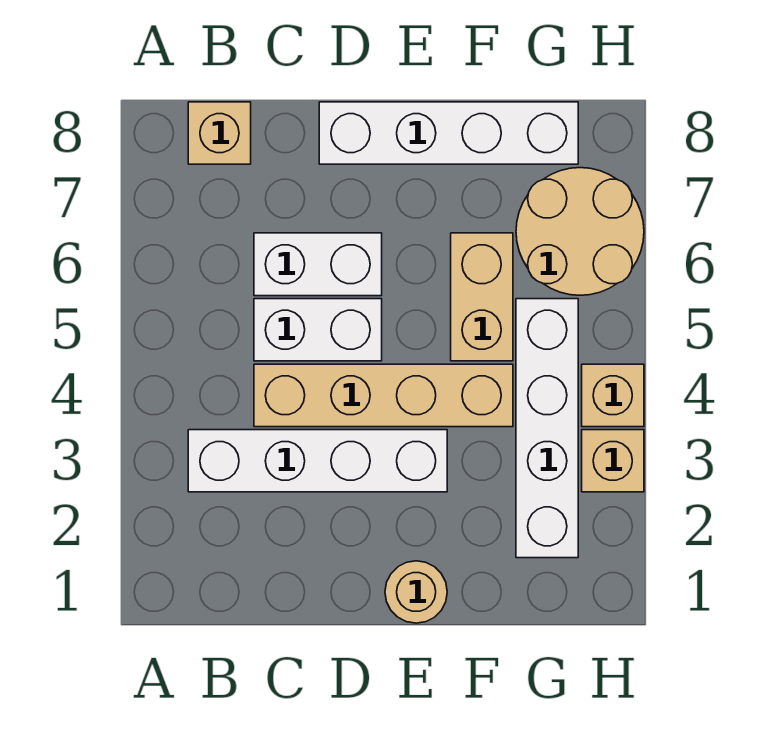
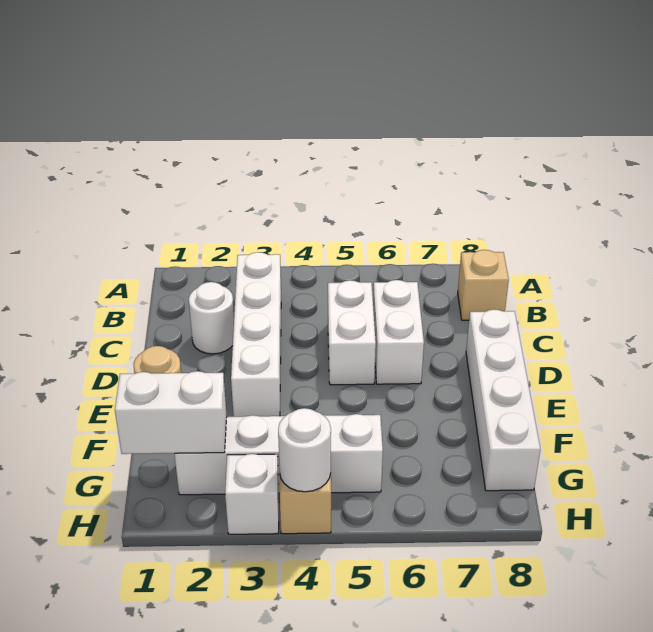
none -> white round brick C2 level 1
tan brick C4:F4 level 1 -> none
tan brick F5:F6 level 1 -> none
none -> white brick G1:G2 level 2
tan round brick G6:H7 level 1 -> none
tan brick H3 level 1 -> white brick H3 level 1
none -> white round brick H4 level 2

